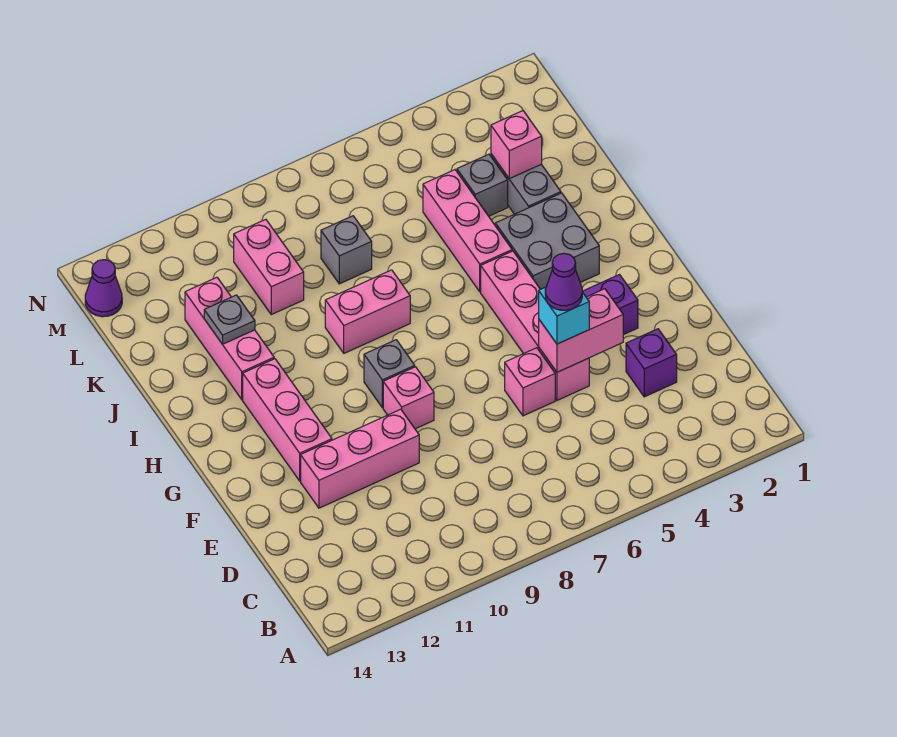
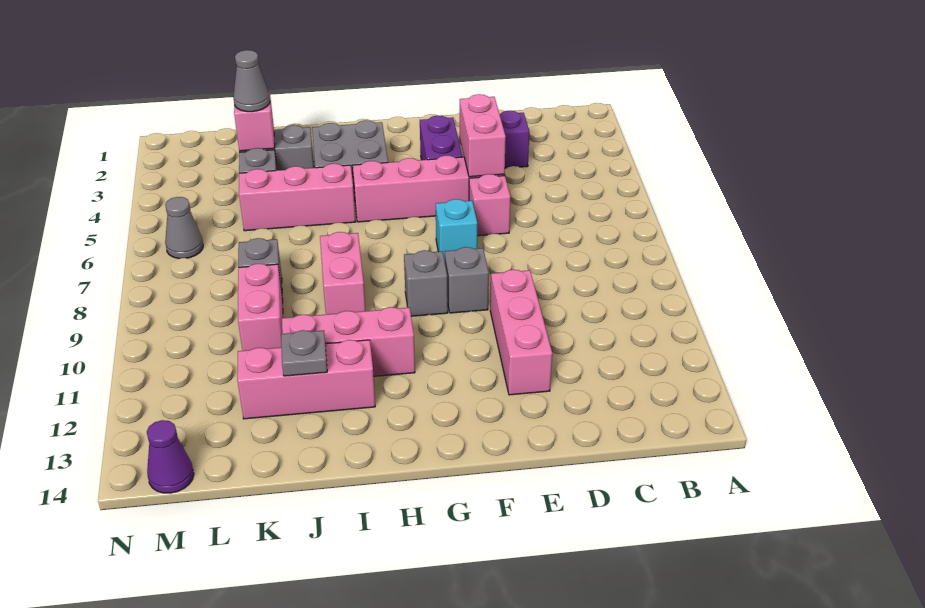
cyan brick E5 level 3 -> cyan brick F7 level 1
purple cone E5 level 4 -> none
pink brick F9 level 1 -> grey brick F9 level 1
pink brick F12:H12 level 1 -> pink brick H11:J11 level 1
none -> grey cone K3 level 3
pink brick K10:L10 level 1 -> pink brick K9:K10 level 1
none -> grey cone M6 level 1

